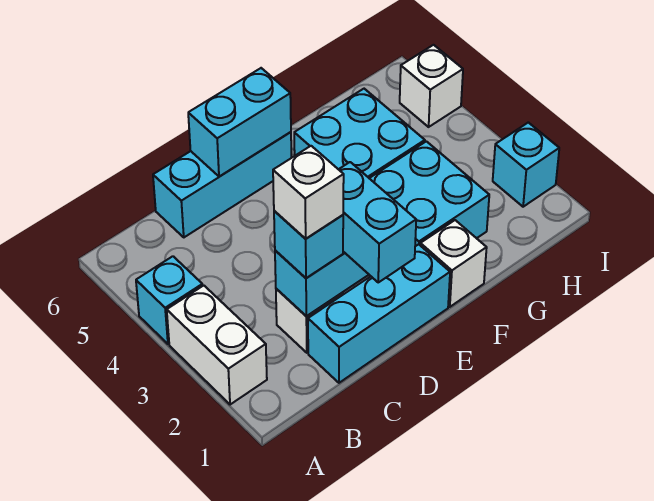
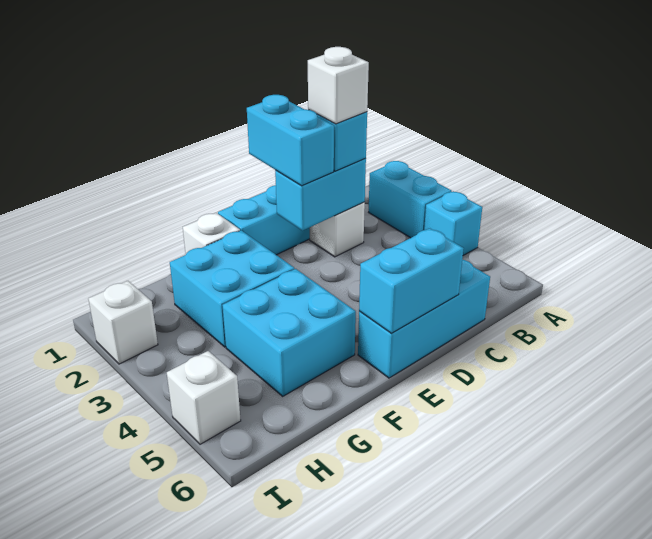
white brick A2:A3 level 1 -> cyan brick A2:A3 level 1
cyan brick I2 level 1 -> white brick I2 level 1

